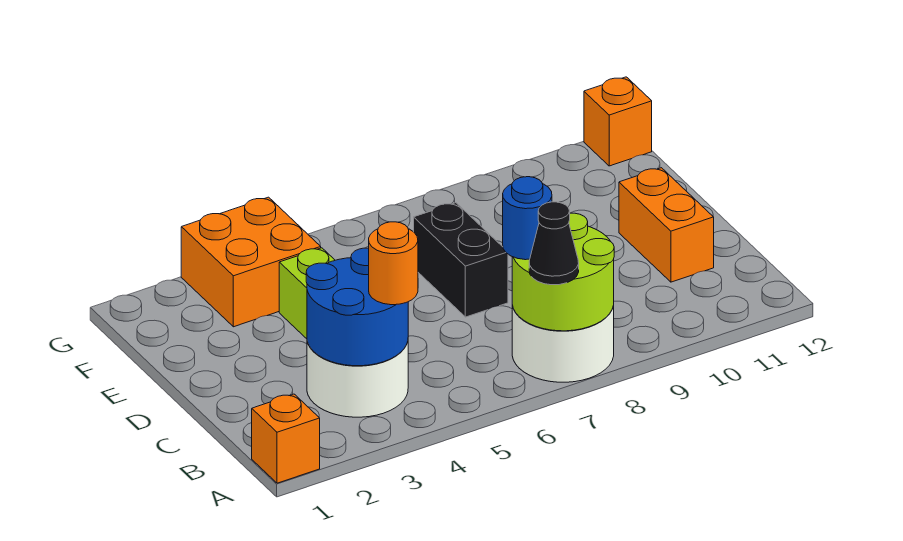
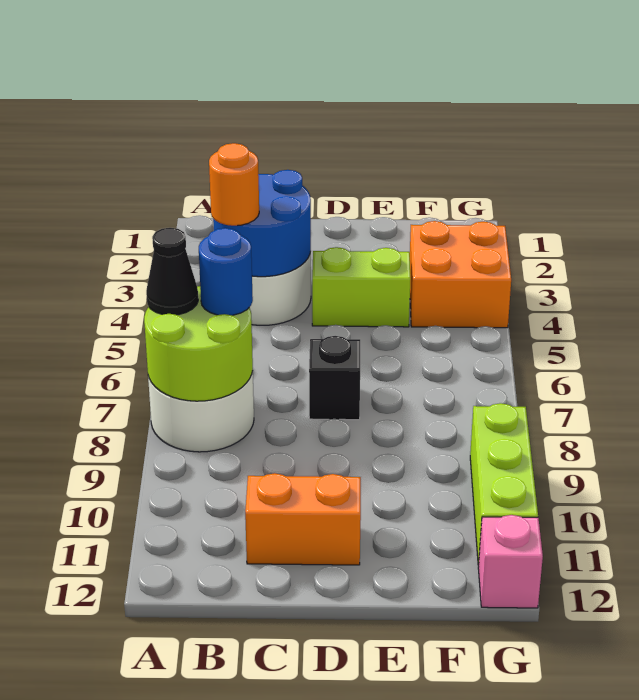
orange brick A1 level 1 -> none
black brick D7:E7 level 1 -> black brick D7 level 1
none -> lime brick G9:G11 level 1
orange brick G12 level 1 -> pink brick G12 level 1

